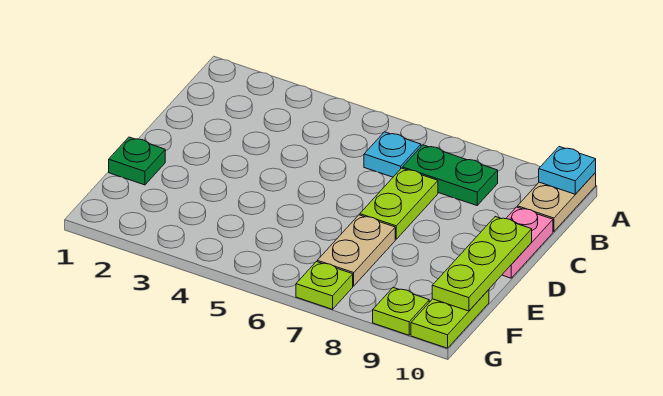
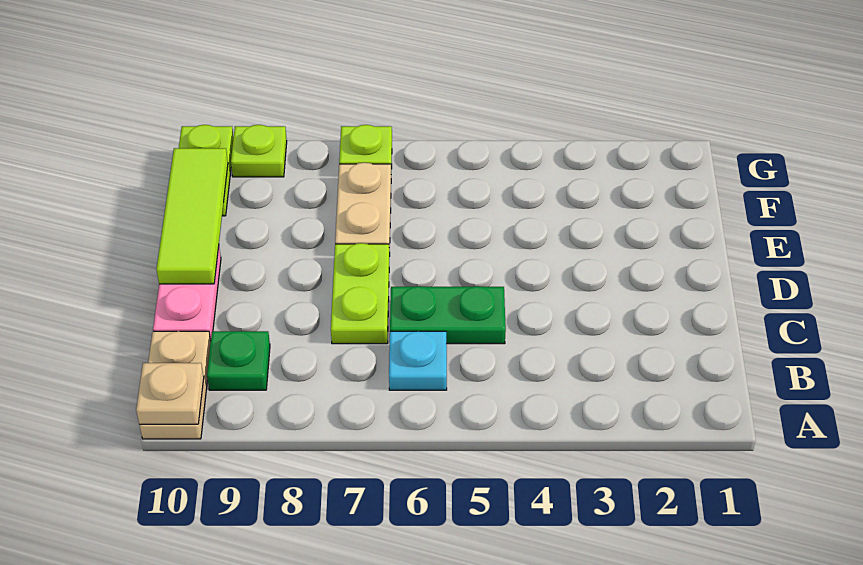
cyan plate A10 level 2 -> tan plate A10 level 2
green plate B7:B8 level 1 -> green plate C5:C6 level 1
lime plate D10:F10 level 2 -> lime tile D10:F10 level 2
green plate E1 level 1 -> green plate B9 level 1

